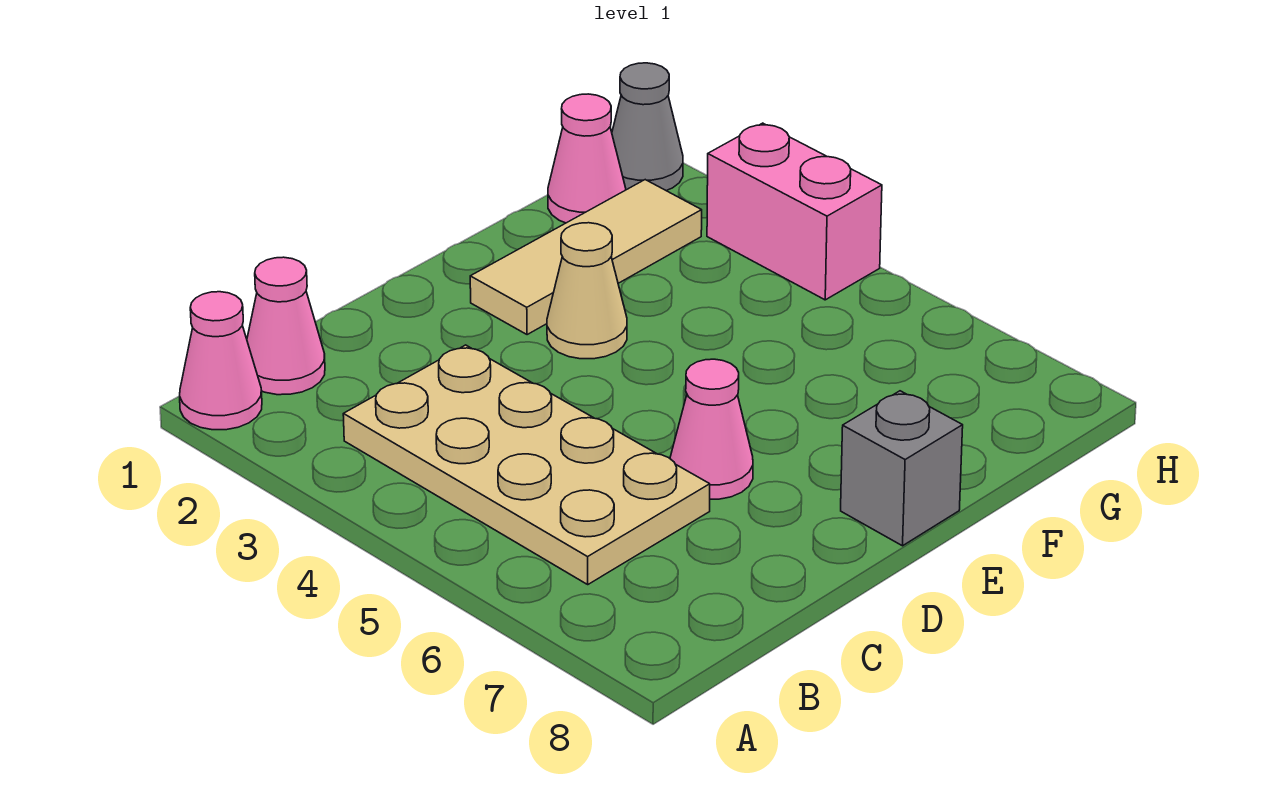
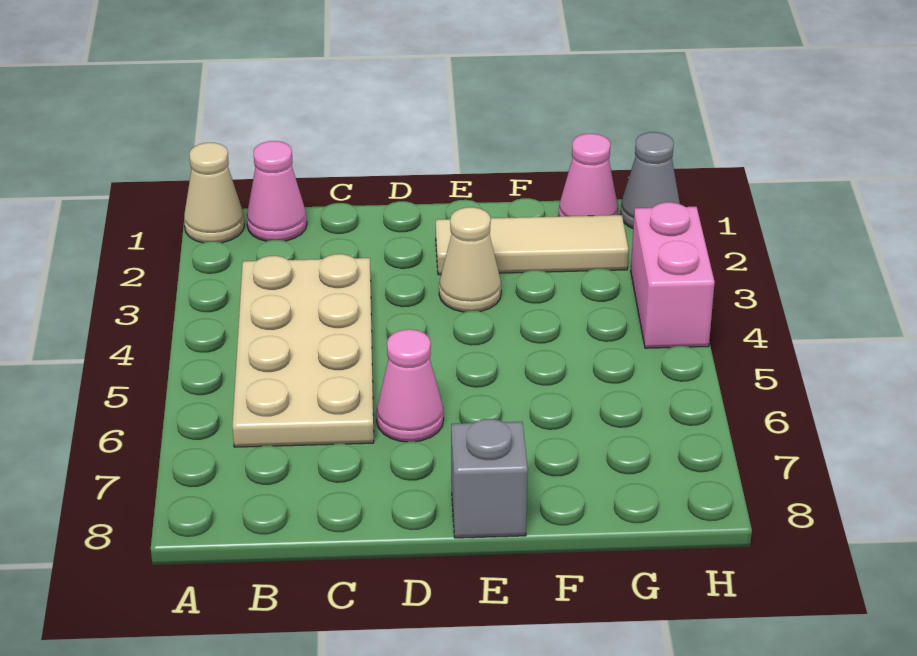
pink cone A1 level 1 -> tan cone A1 level 1

